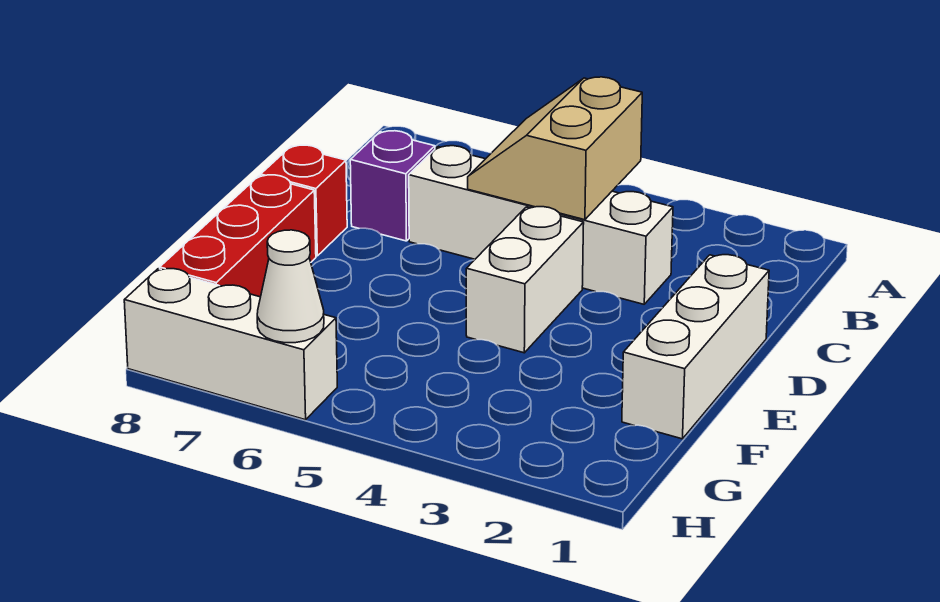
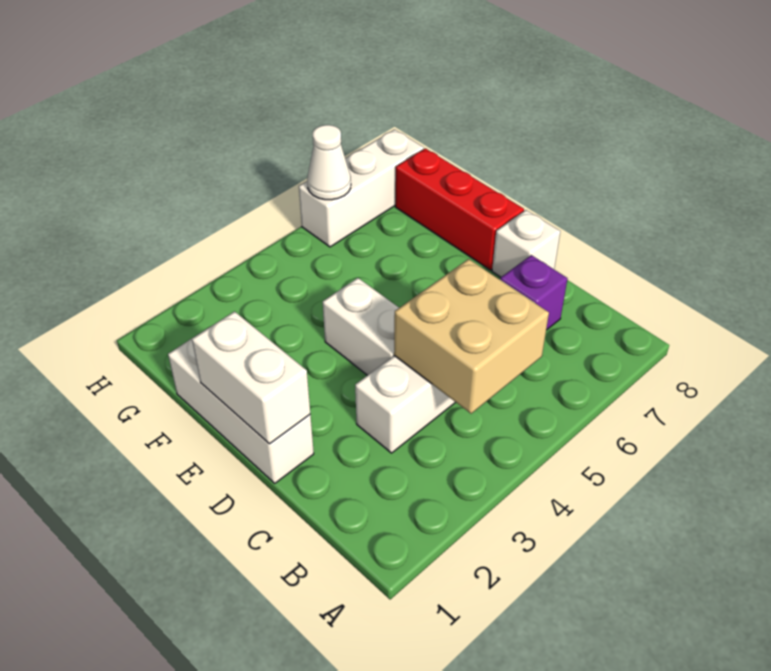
tan slope B4:C5 level 2 top 4 -> tan brick B4:C5 level 2
none -> white brick D1:E1 level 2
red brick D8 level 1 -> white brick D8 level 1

